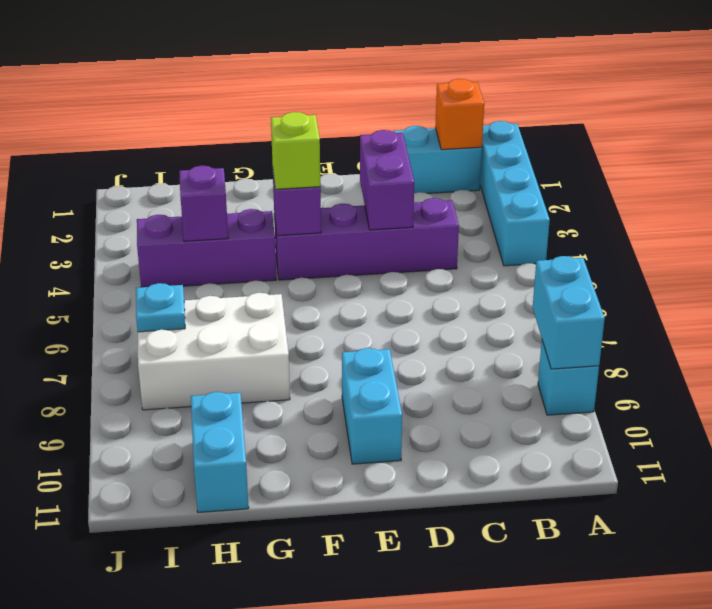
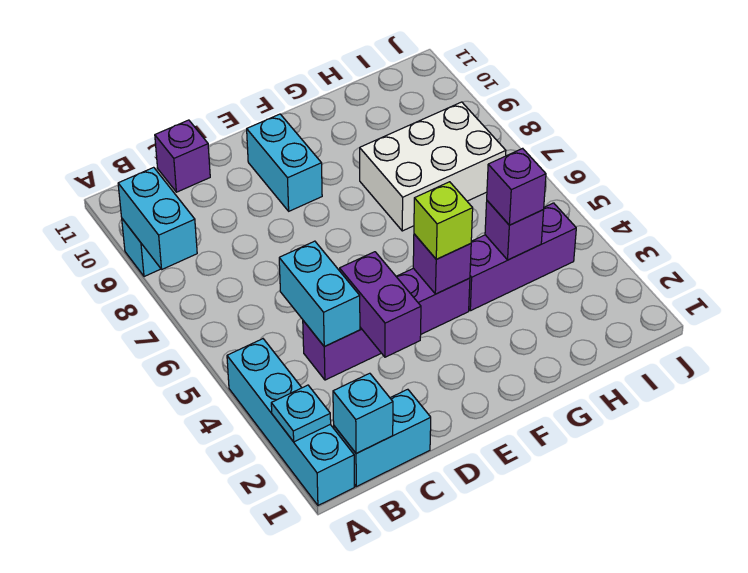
orange brick B1 level 2 -> cyan brick B1 level 2
none -> purple brick C11 level 1
none -> purple brick H4 level 3
cyan brick H10:H11 level 1 -> cyan brick C4:C5 level 2
cyan plate I7 level 2 -> cyan plate A2 level 2

